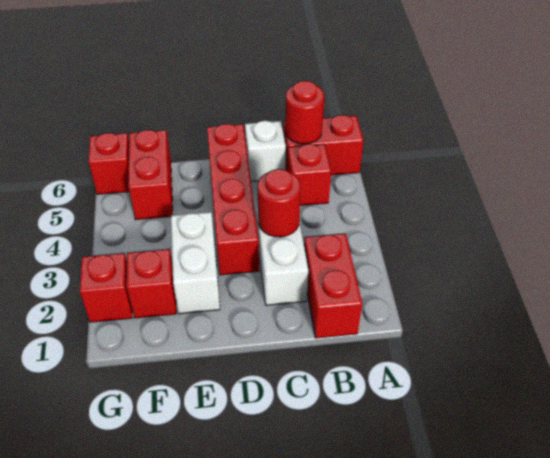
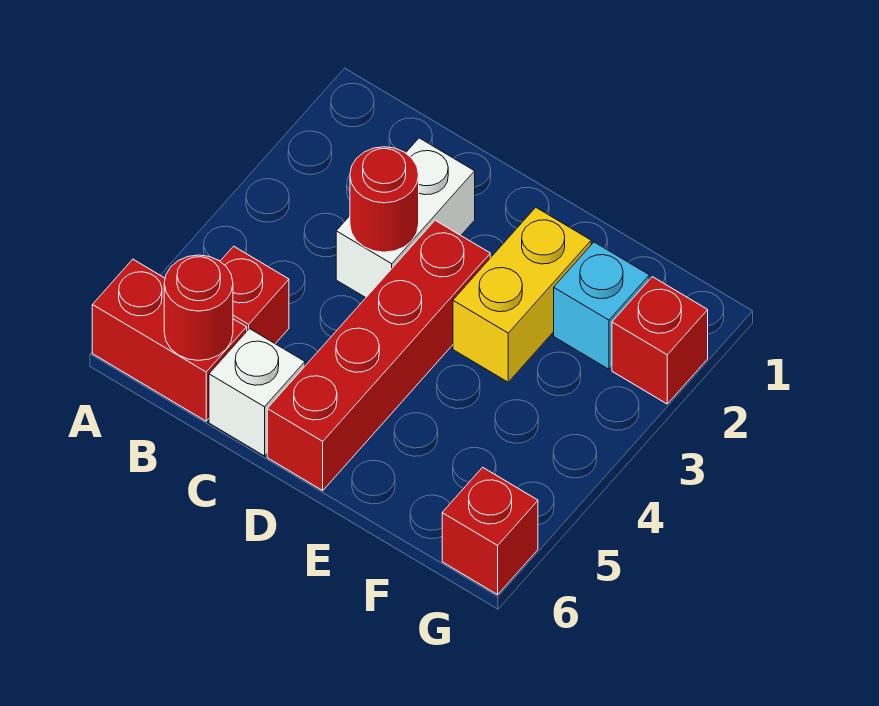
red brick B1:B2 level 1 -> none
white brick E2:E3 level 1 -> yellow brick E2:E3 level 1
red brick F2 level 1 -> cyan brick F2 level 1
red brick F5:F6 level 1 -> none

